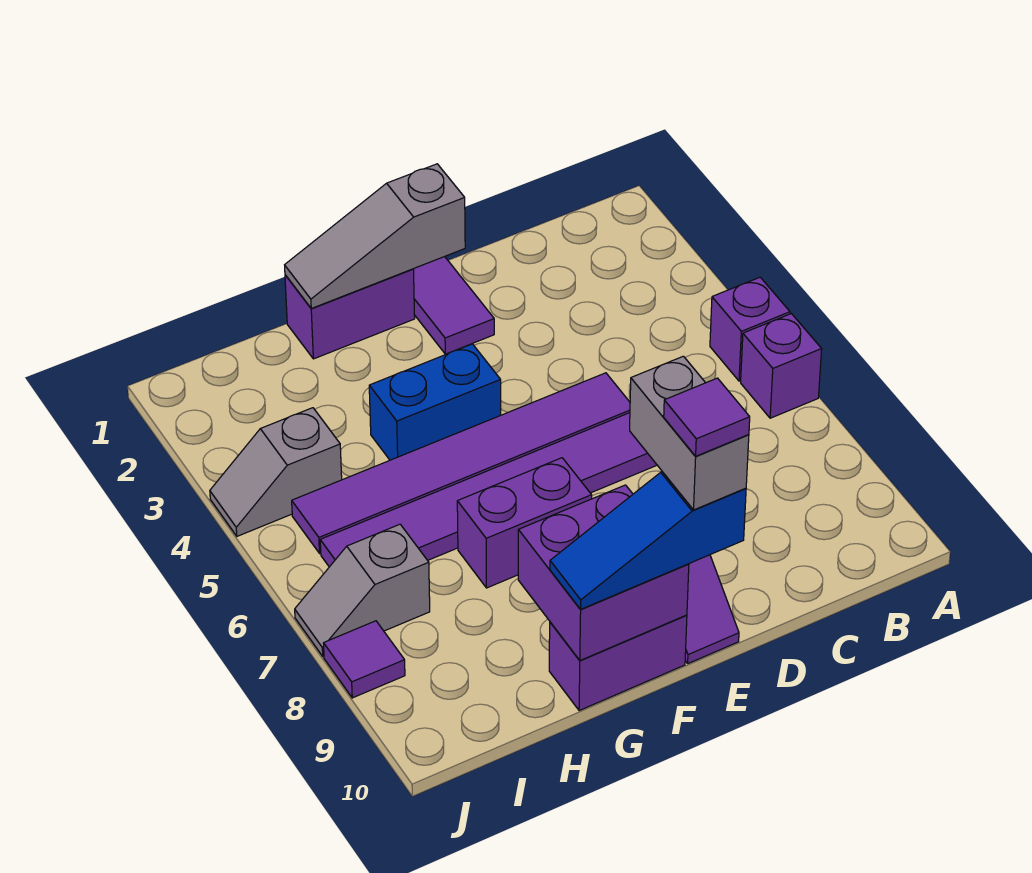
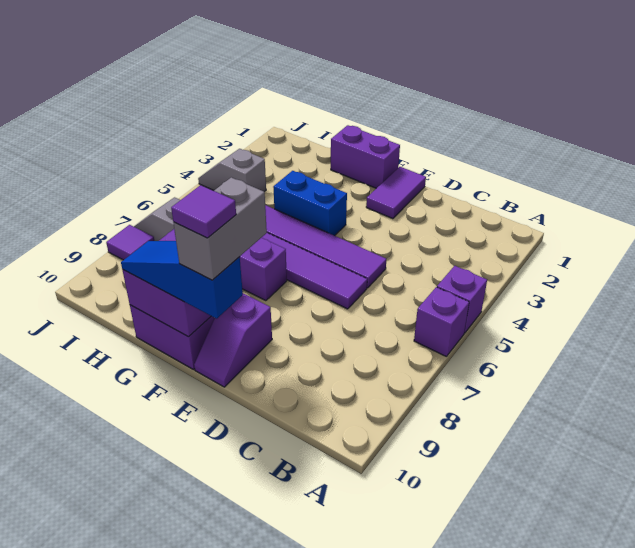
grey slope E1:G1 level 2 top E -> none

